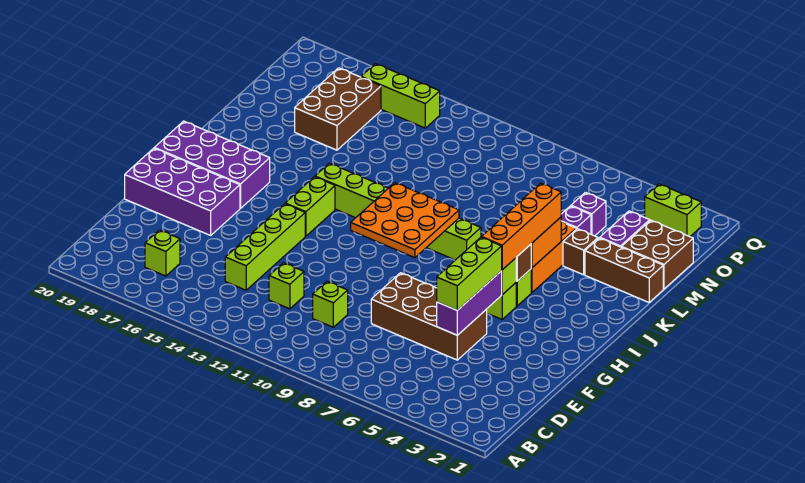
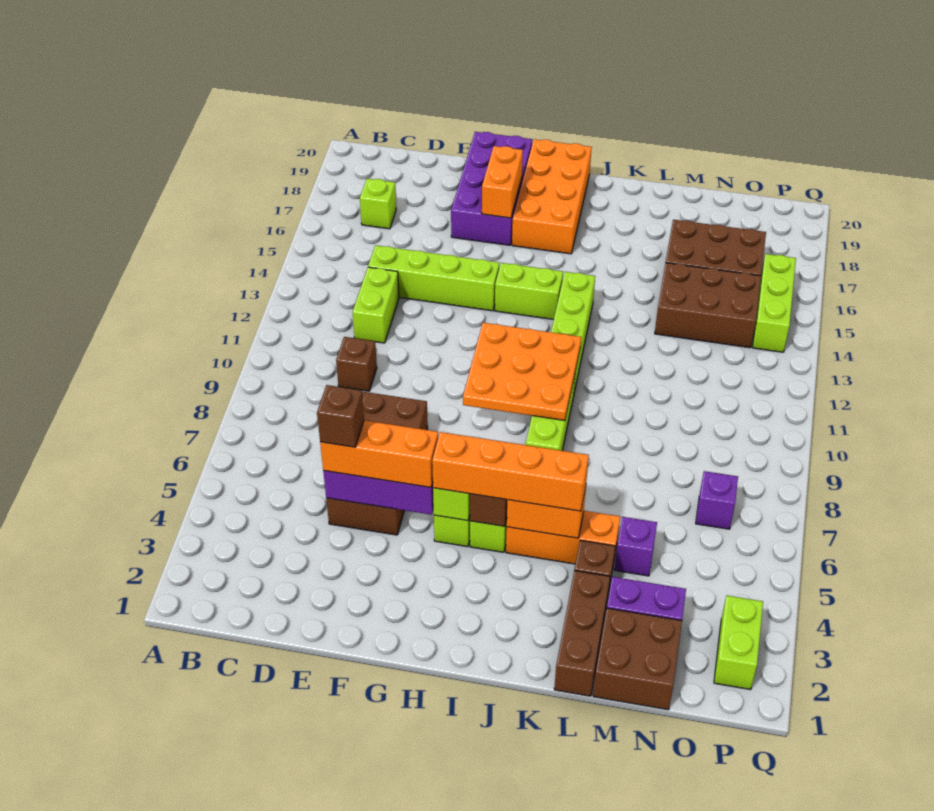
lime brick D10 level 1 -> brown brick D10 level 1
lime brick D12 level 1 -> lime brick D12:D13 level 1
lime brick E5:G5 level 3 -> orange brick E5:G5 level 3
none -> brown brick E5 level 4
none -> orange brick G17:G18 level 2
purple brick H17:I20 level 1 -> orange brick H17:I20 level 1
none -> brown brick M14:O15 level 1
purple brick N5 level 1 -> purple brick O7 level 1

